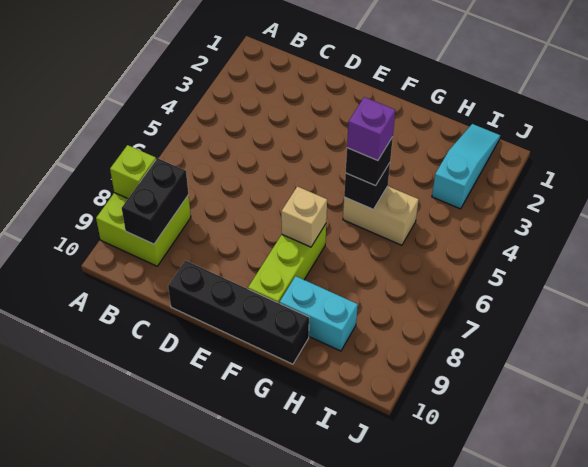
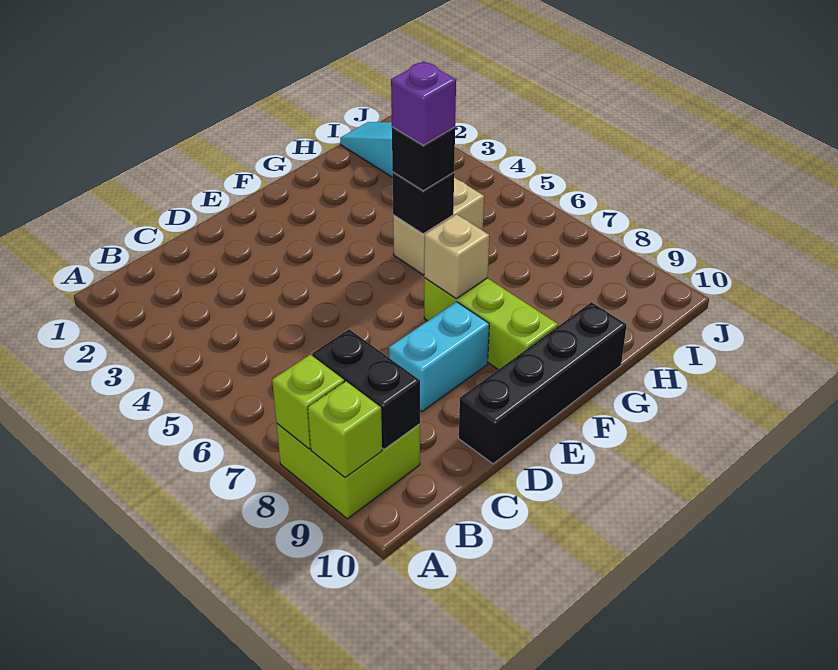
none -> lime brick A9 level 2
cyan brick G9:H9 level 1 -> cyan brick D8:E8 level 1

